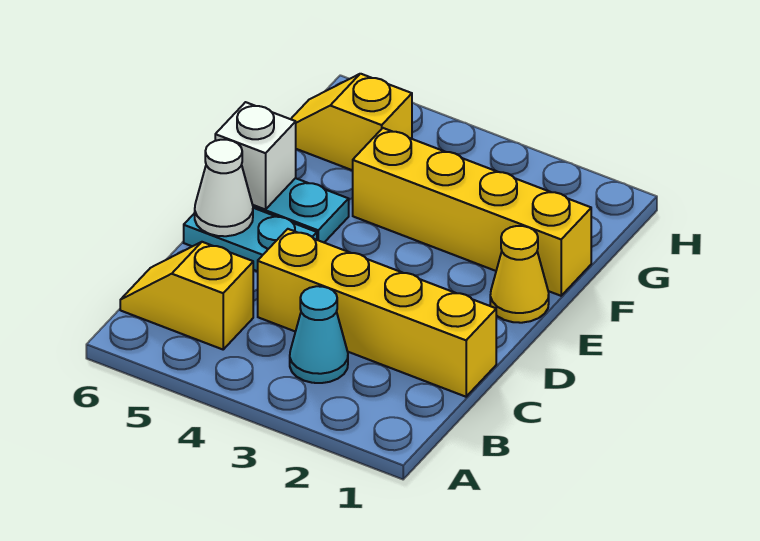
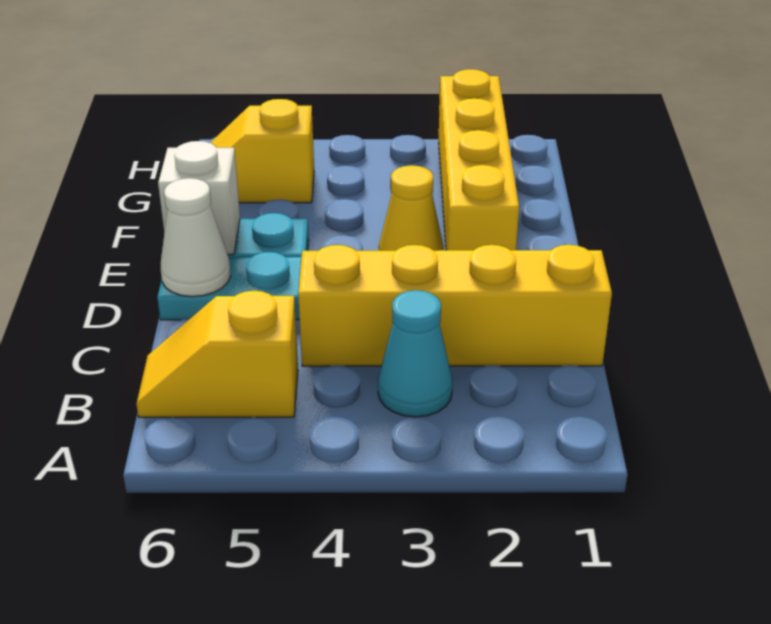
yellow cone E1 level 1 -> yellow cone E3 level 1
yellow brick F1:F4 level 1 -> yellow brick E2:H2 level 1

